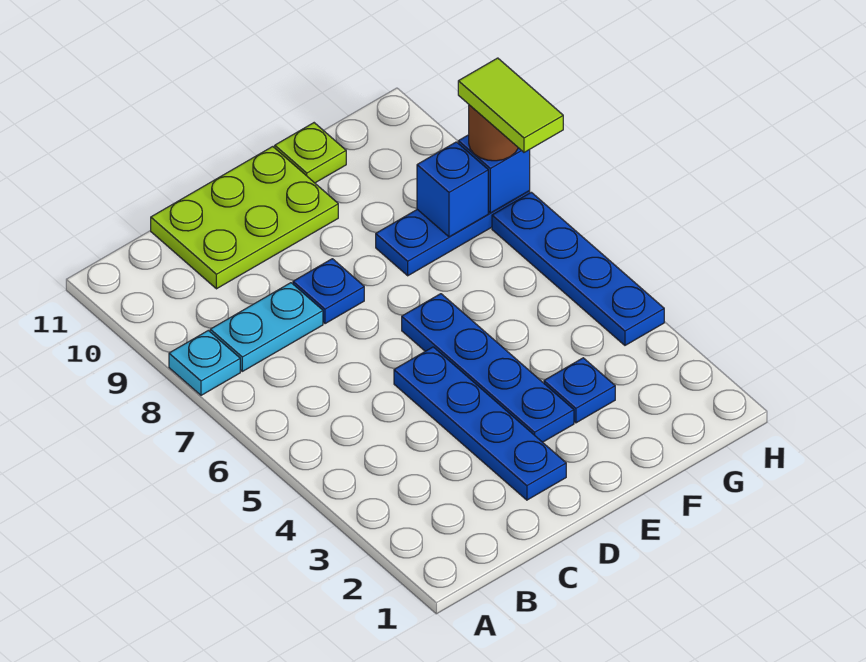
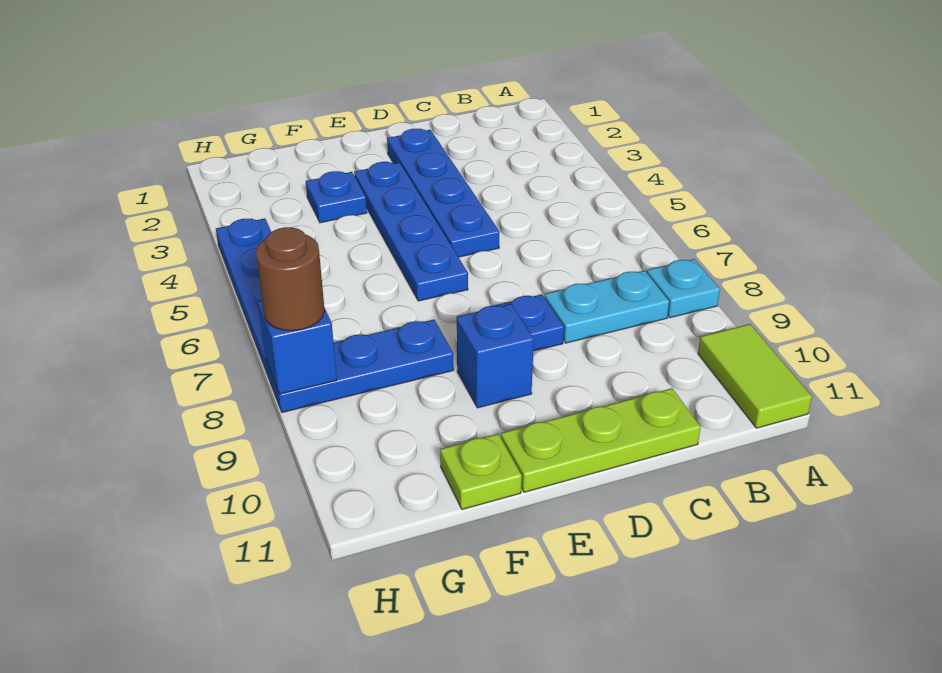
lime plate C10:E11 level 1 -> lime plate C11:E11 level 1
blue brick G8 level 2 -> blue brick E9 level 1
lime tile H7:H8 level 4 -> lime tile A10:A11 level 1

